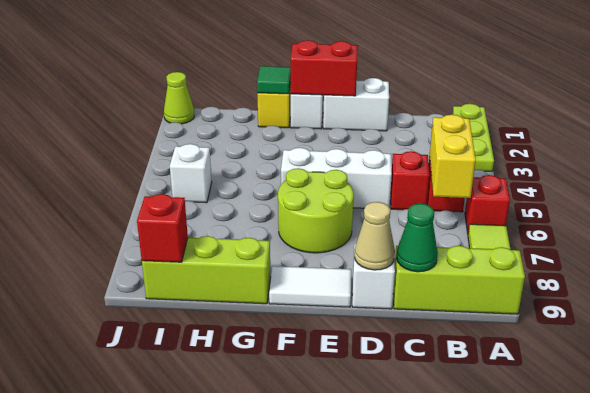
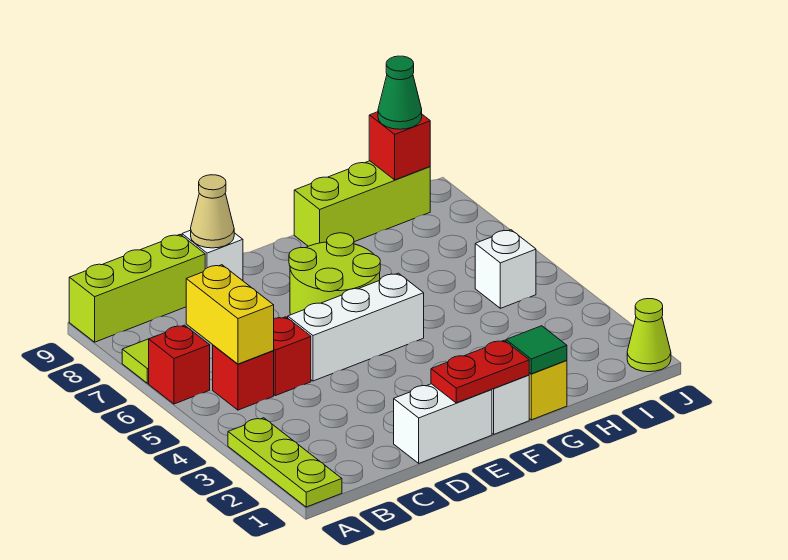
green cone C9 level 2 -> green cone I9 level 3
red brick E1:F1 level 2 -> red plate E1:F1 level 2
white tile E9:F9 level 1 -> none

